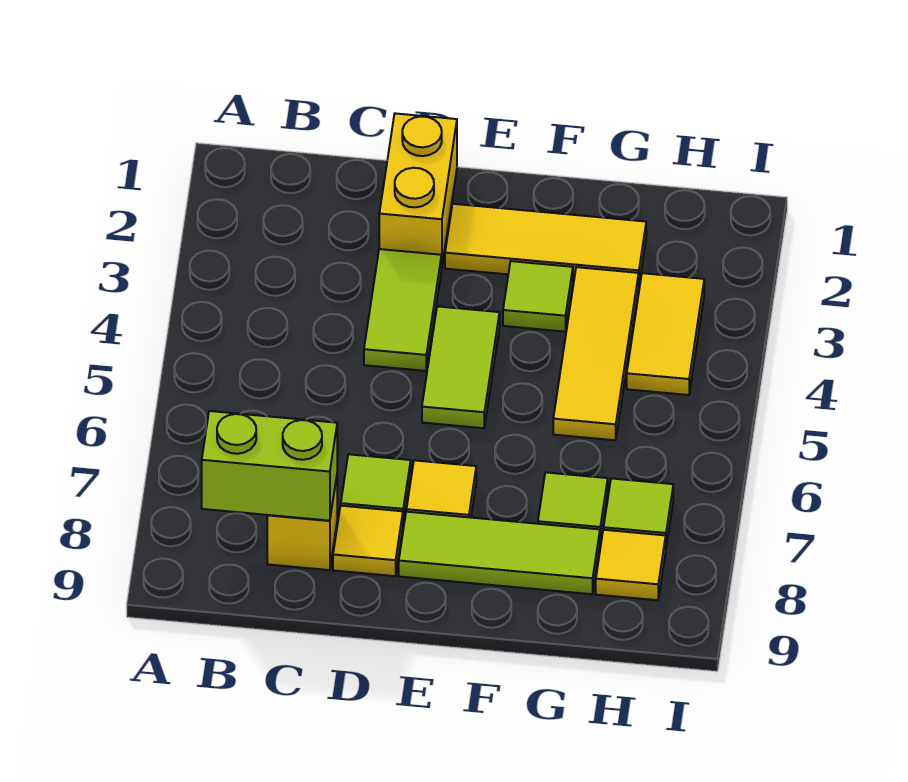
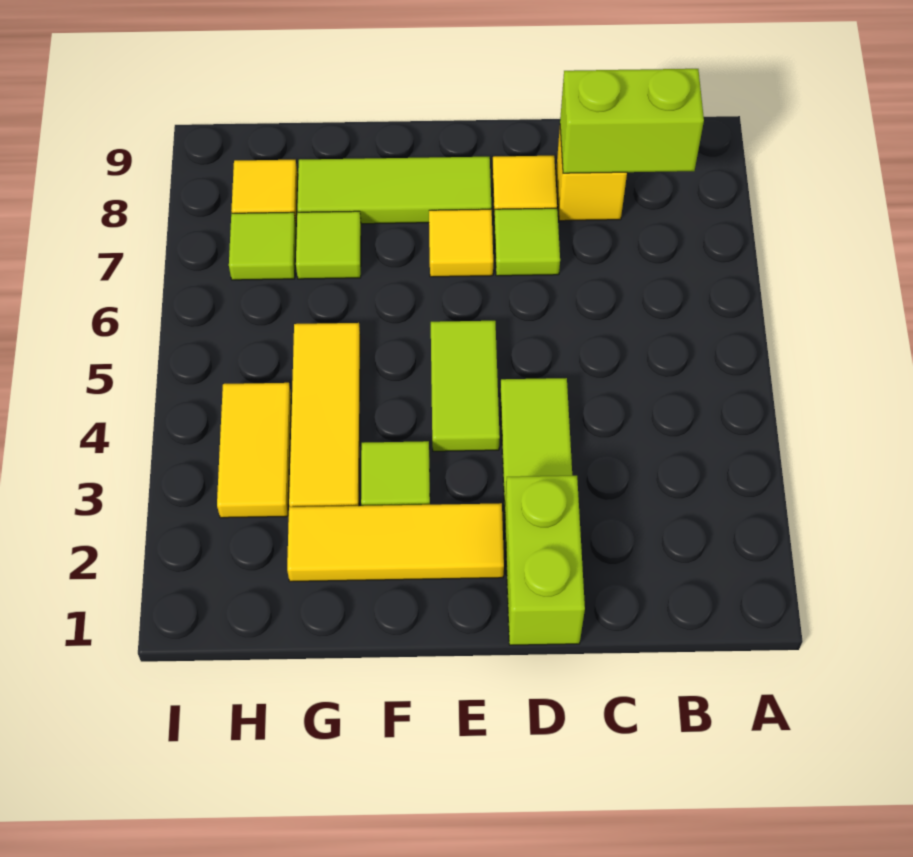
yellow brick D1:D2 level 1 -> lime brick D1:D2 level 1

